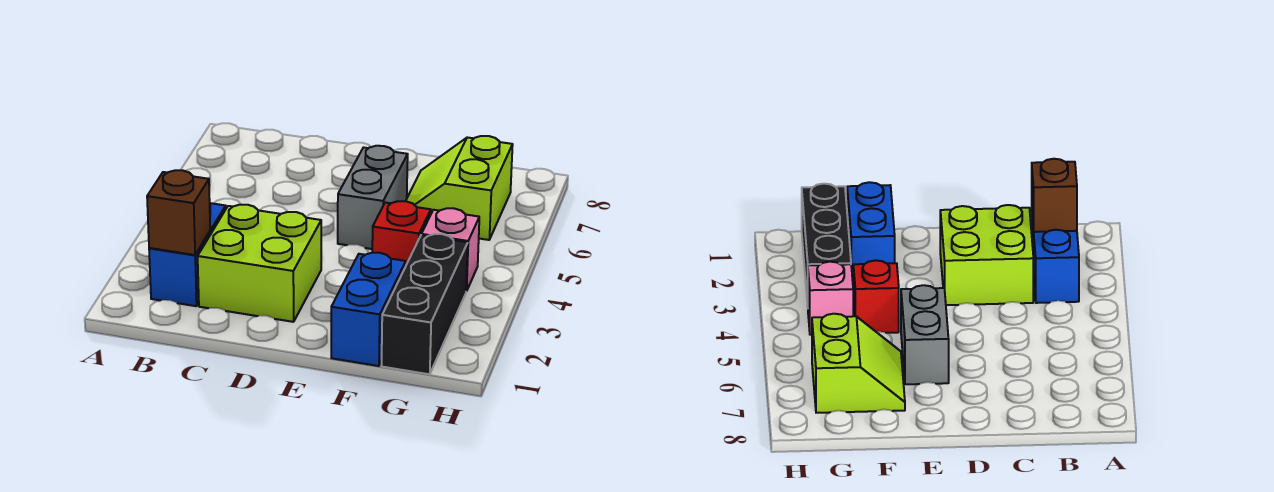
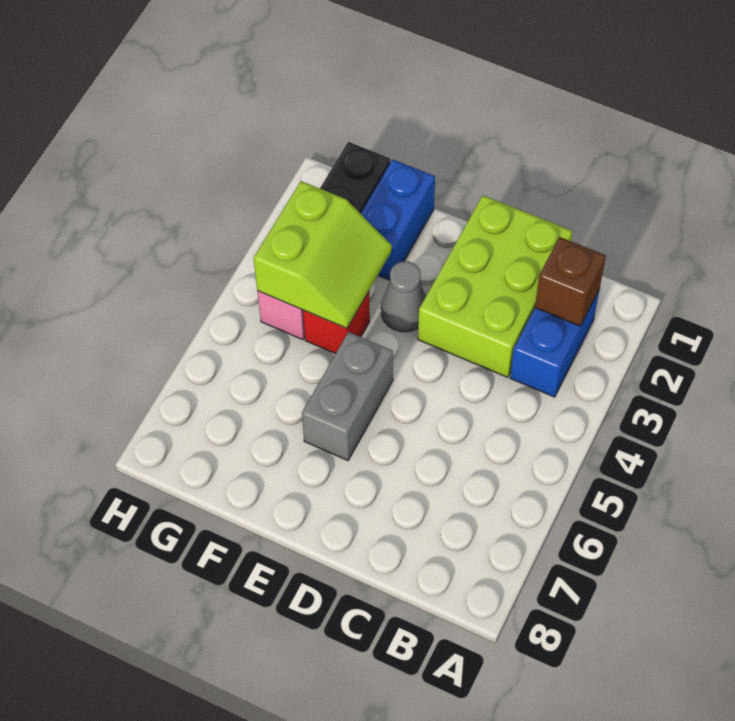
lime brick C2:D3 level 1 -> lime brick C1:D3 level 1
none -> grey cone E3 level 1
lime slope F6:G7 level 1 top G -> lime slope F3:G4 level 2 top G

